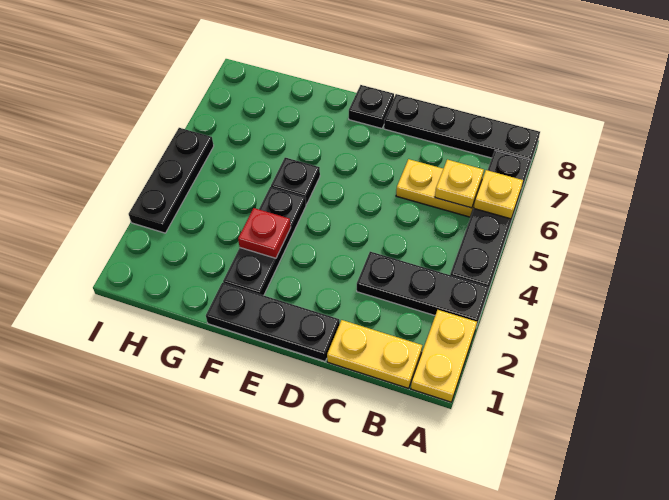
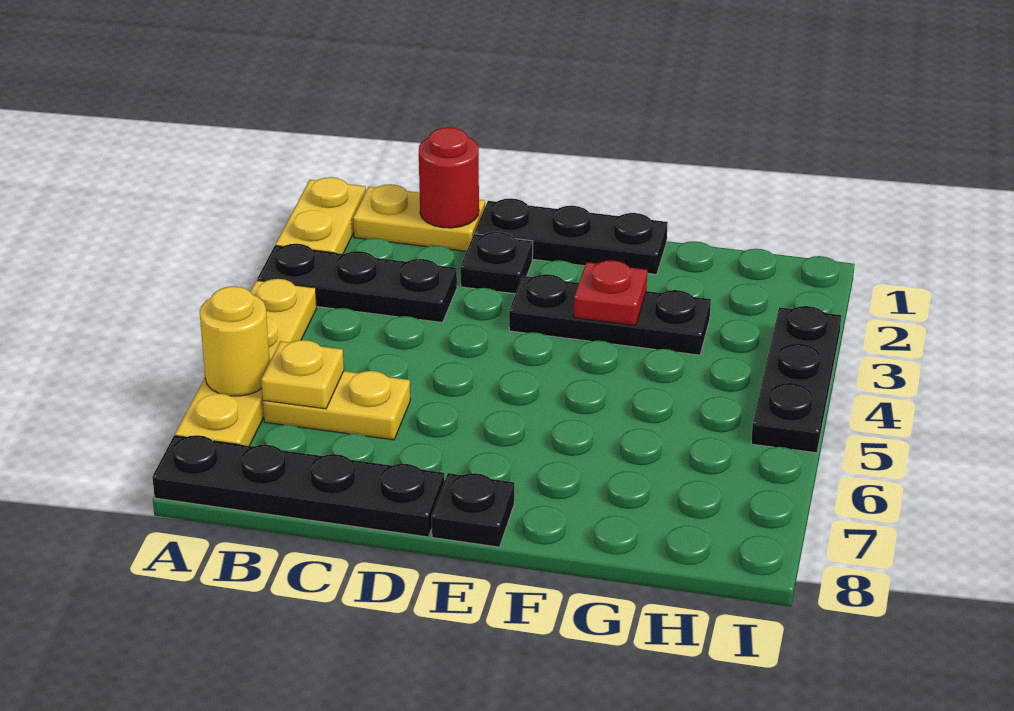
black plate A4:A7 level 1 -> yellow plate A4:A7 level 1
yellow plate A6 level 2 -> yellow round brick A6 level 2
none -> red round brick C1 level 2
black plate F2:F4 level 1 -> black plate E3:G3 level 1
black plate F5 level 1 -> black plate D2 level 1

